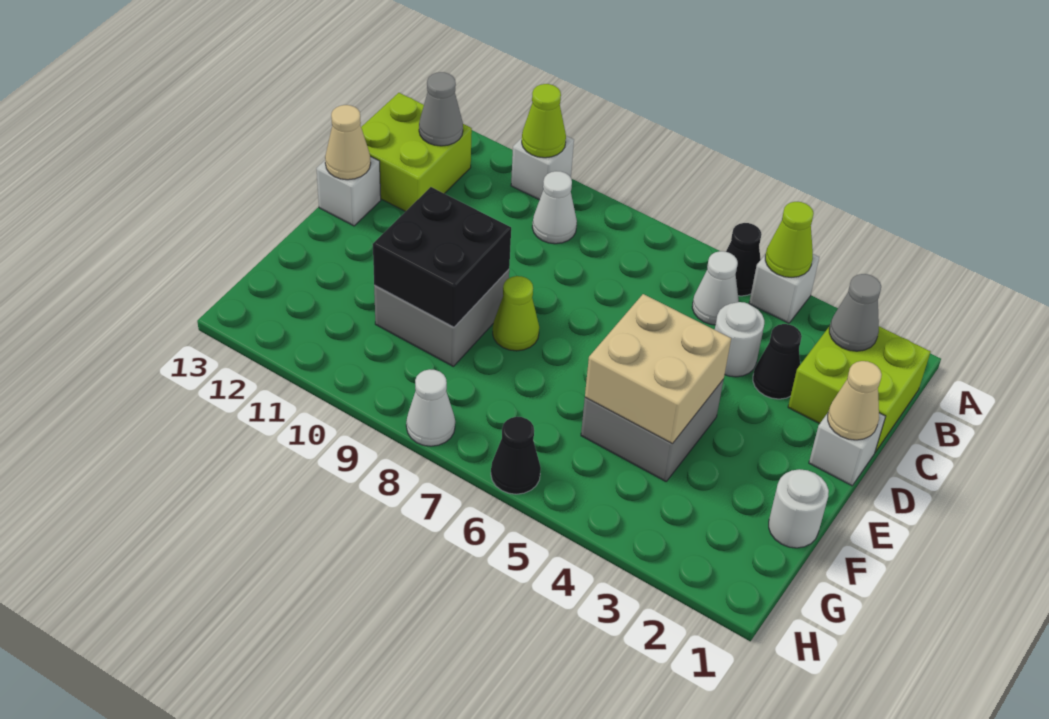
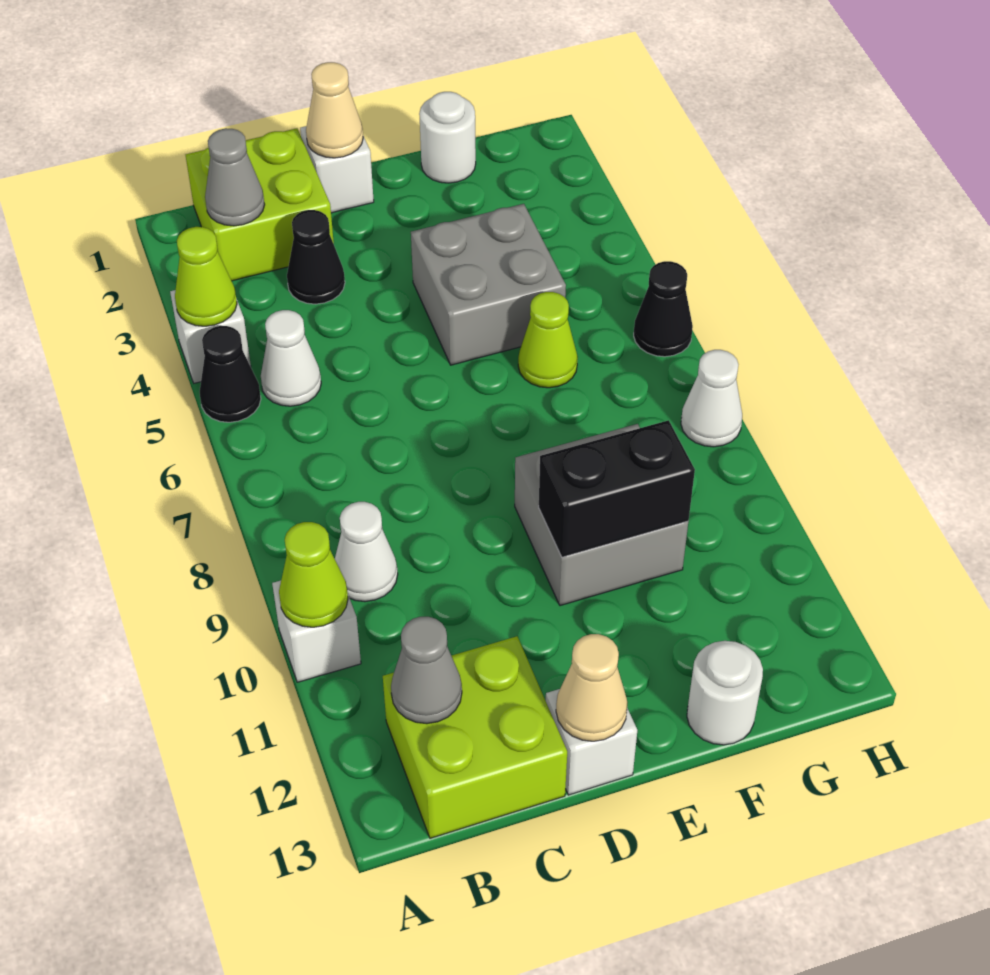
white round brick C4 level 1 -> white round brick F13 level 1
tan brick E4:F5 level 2 -> none
lime cone E8 level 1 -> lime cone F6 level 1
black brick E9:F10 level 2 -> black brick E10:F10 level 2

